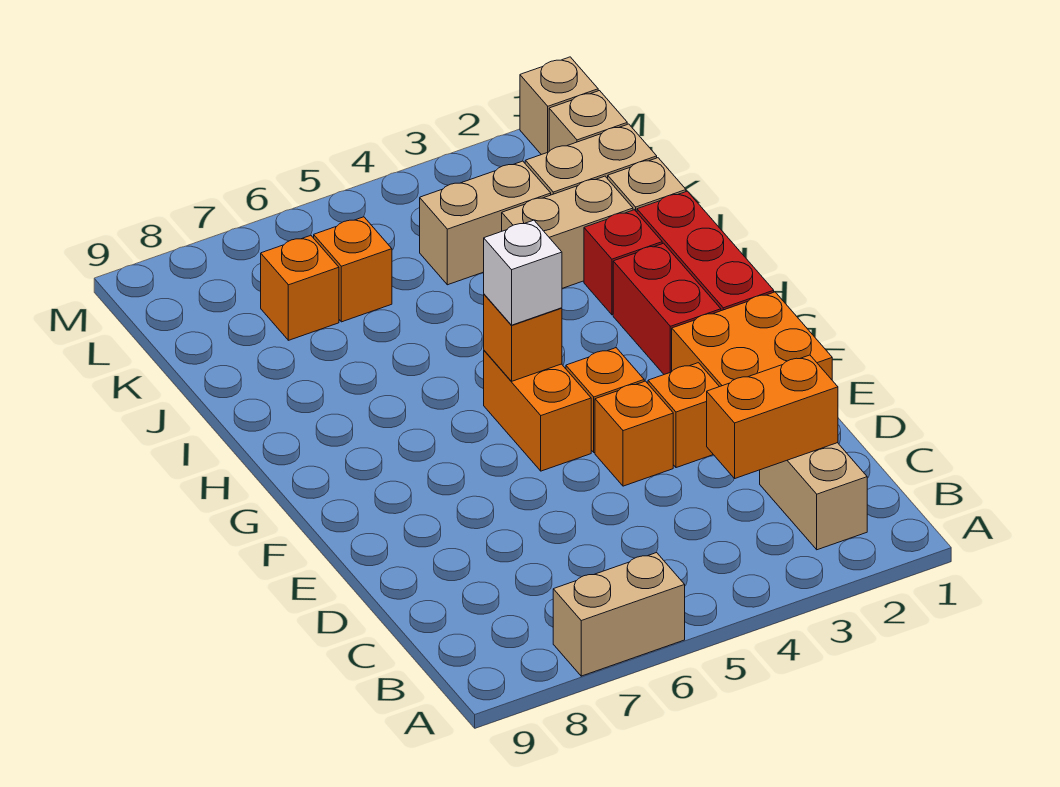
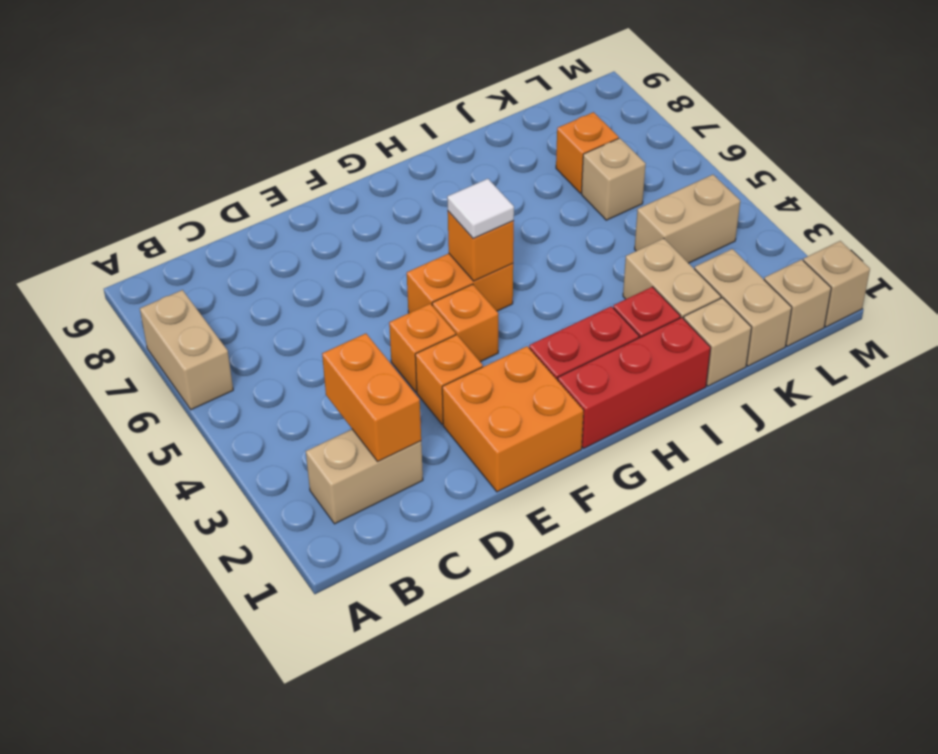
white brick G5 level 3 -> white tile G5 level 3
tan brick K3:K4 level 1 -> tan brick K4:L4 level 1
orange brick K6 level 1 -> tan brick K6 level 1

